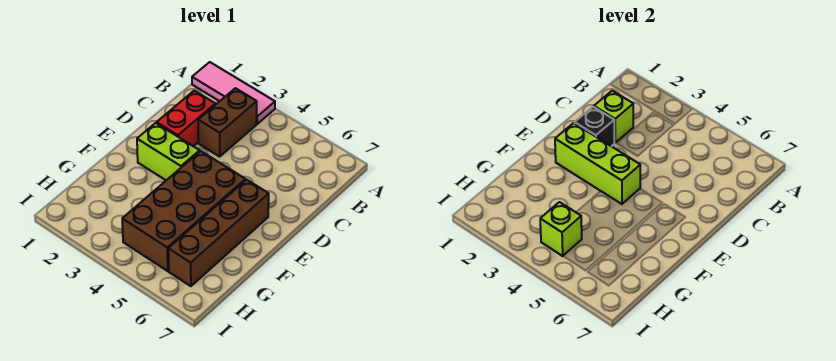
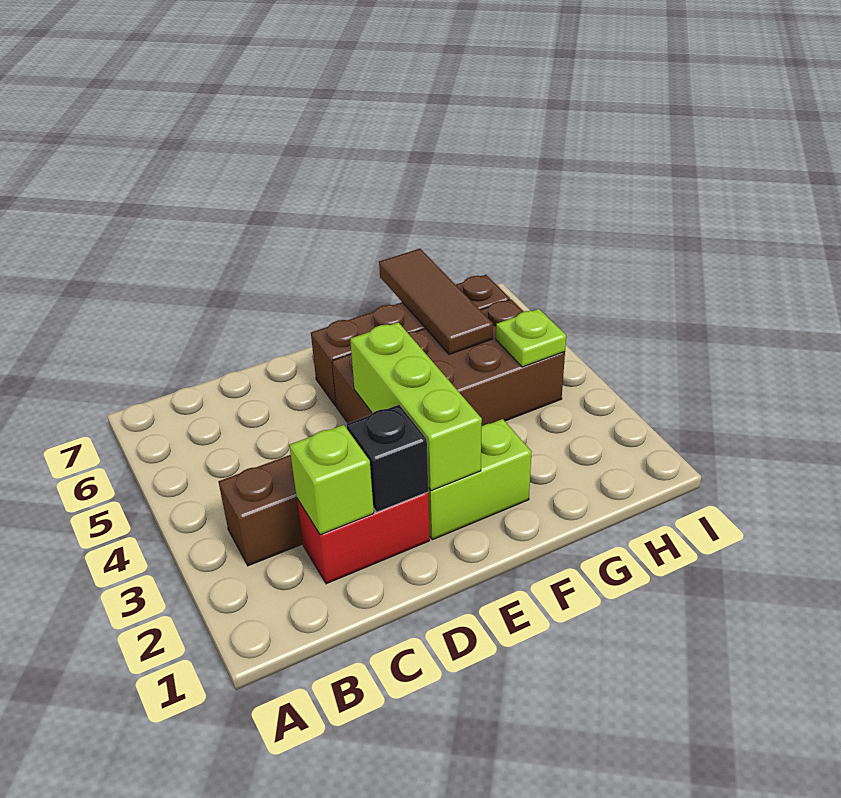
pink tile A1:A3 level 1 -> none
lime brick E2:E3 level 1 -> lime brick E2:F2 level 1
none -> brown tile G5:G7 level 2
lime brick H4 level 2 -> lime plate H4 level 2

